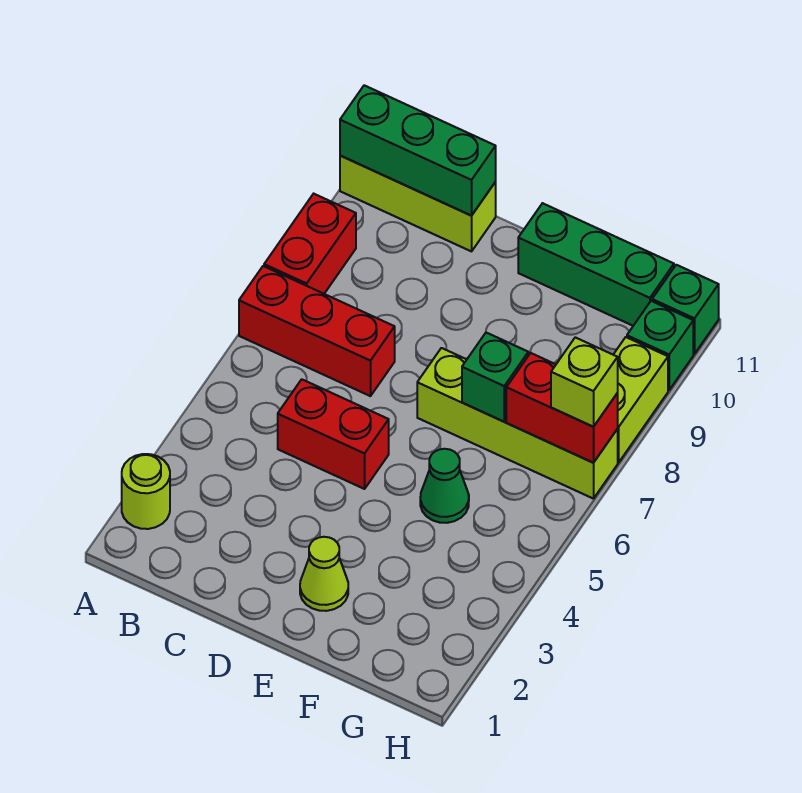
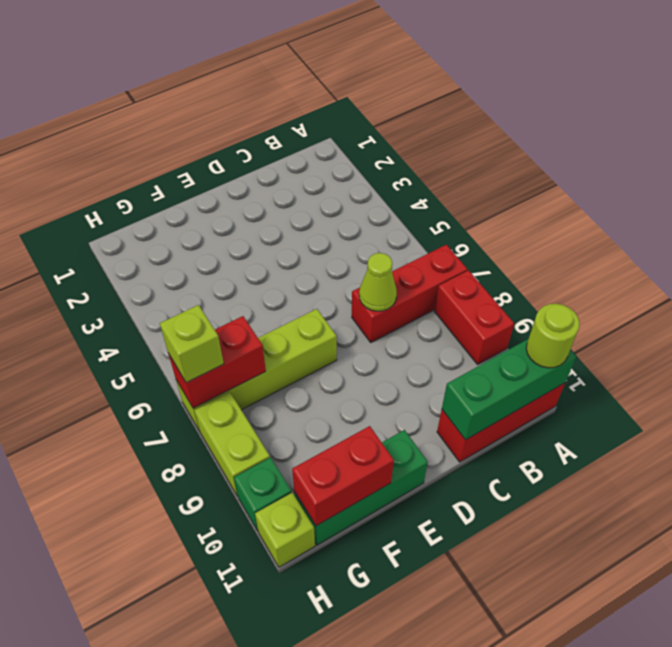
lime round brick A2 level 1 -> lime round brick A11 level 3
lime brick A11:C11 level 1 -> red brick A11:C11 level 1
red brick C5:D5 level 1 -> red brick F11:G11 level 2
lime cone E2 level 1 -> lime cone C7 level 2
green cone F5 level 1 -> none
green brick F7 level 2 -> none
green brick H11 level 1 -> lime brick H11 level 1

